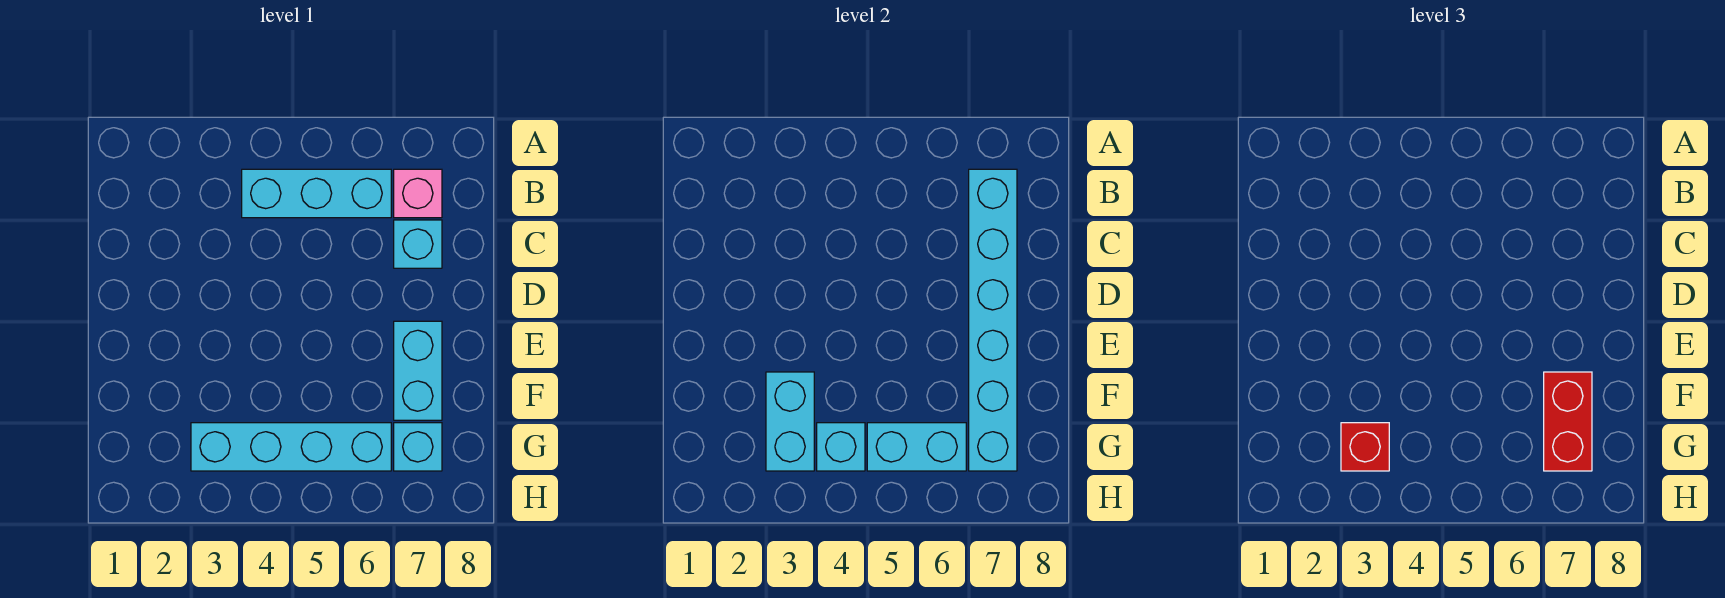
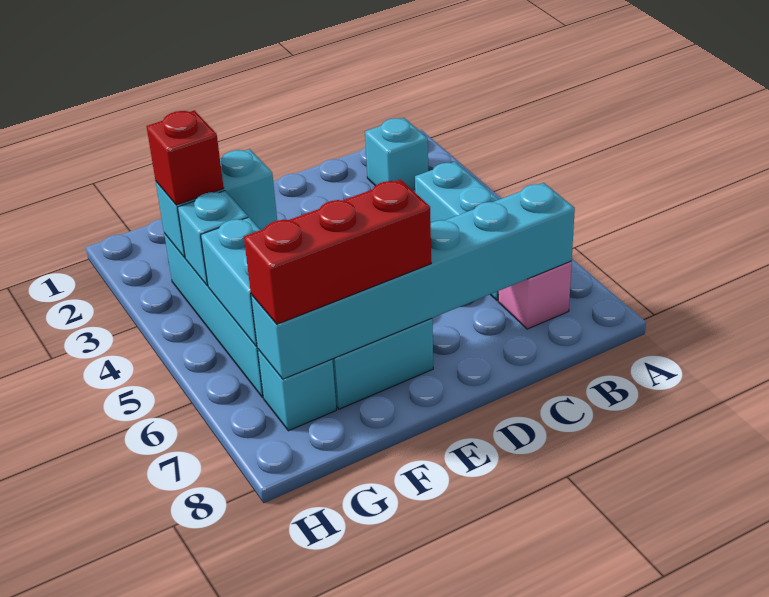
cyan brick C7 level 1 -> cyan brick B2 level 1
red brick F7:G7 level 3 -> red brick E7:G7 level 3

